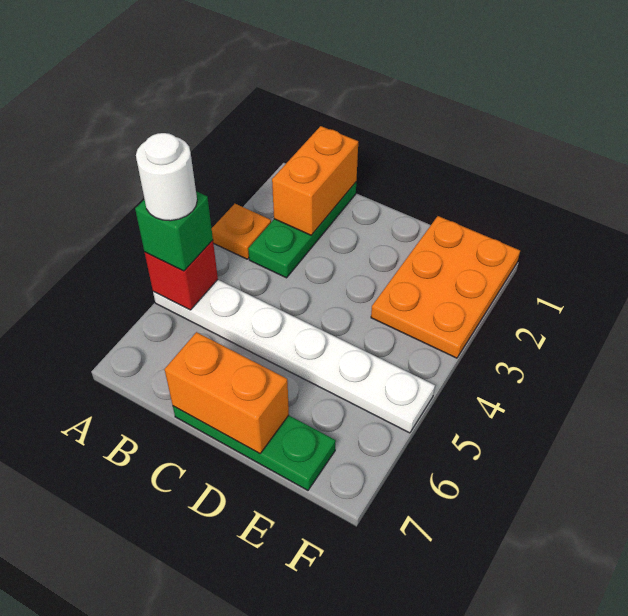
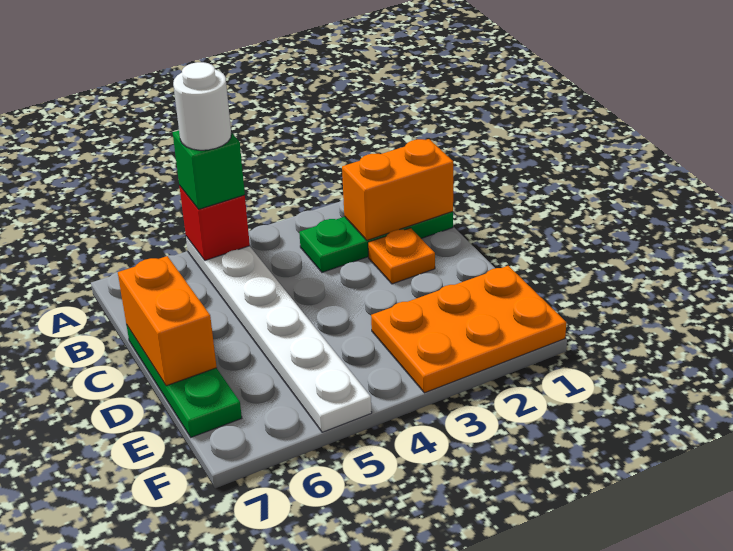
orange plate A3 level 1 -> orange plate C2 level 1

